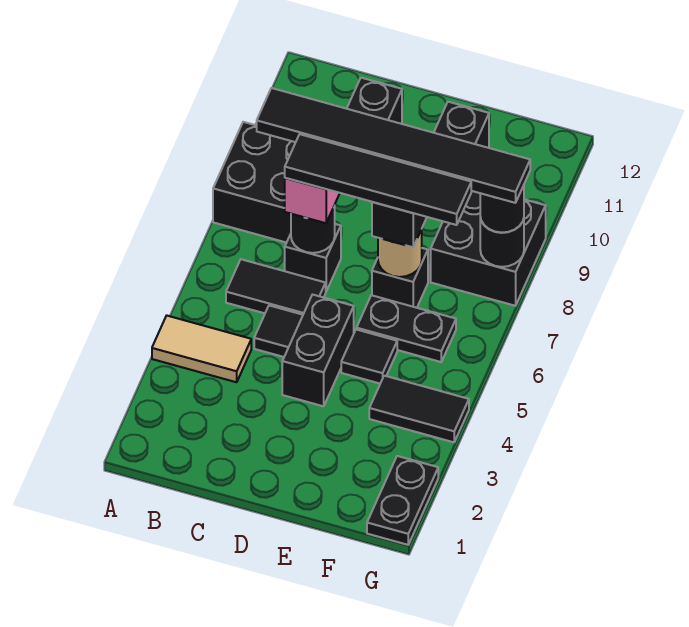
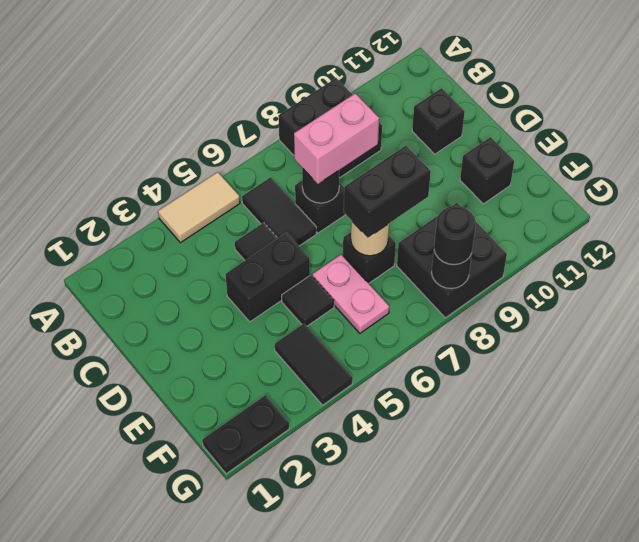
tan tile A4:B4 level 1 -> tan tile A4:A5 level 1
black tile B8:G8 level 4 -> none
black tile C7:F7 level 4 -> none
black plate E6:F6 level 1 -> pink plate E6:F6 level 1

